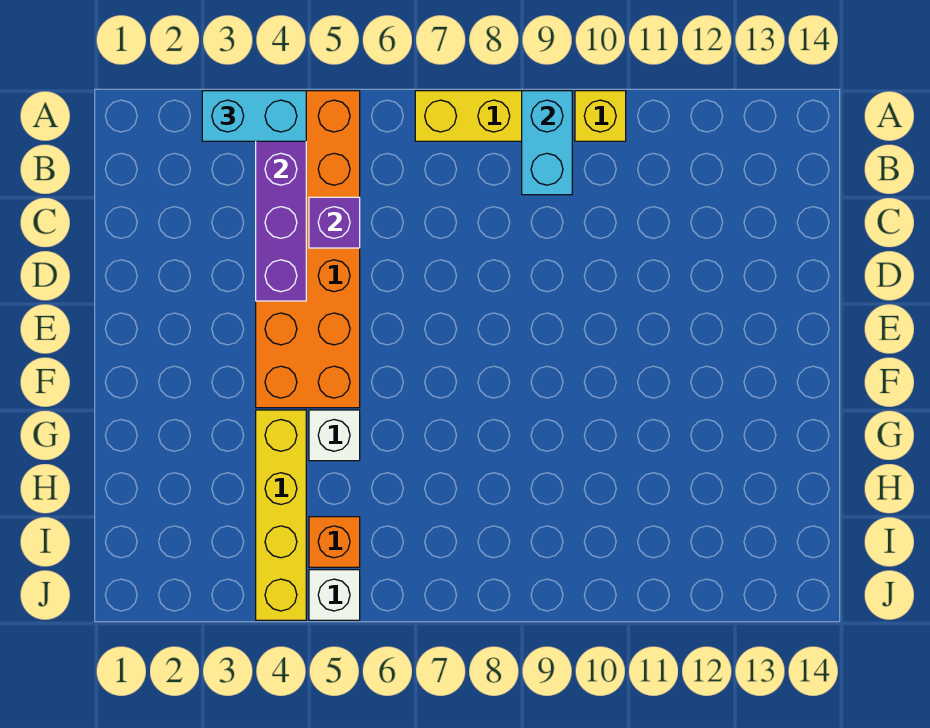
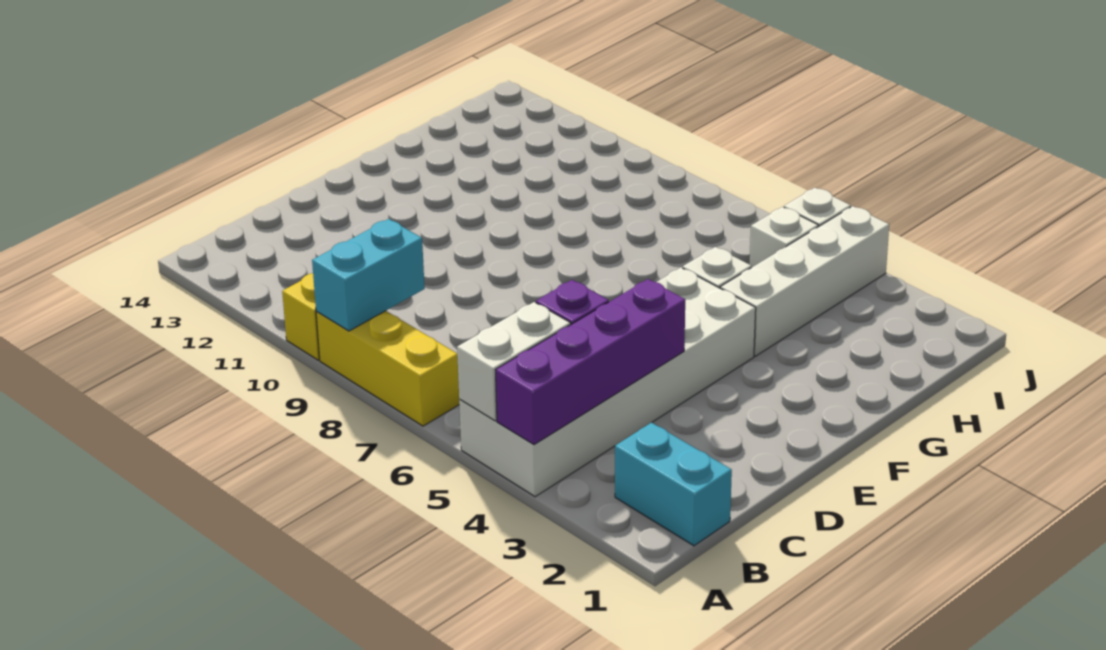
cyan brick A3:A4 level 3 -> cyan brick B1:B2 level 1
orange brick A4:F5 level 1 -> white brick A4:F5 level 1
none -> white brick A5:B5 level 2
yellow brick G4:J4 level 1 -> white brick G4:J4 level 1
orange brick I5 level 1 -> white brick I5 level 1

